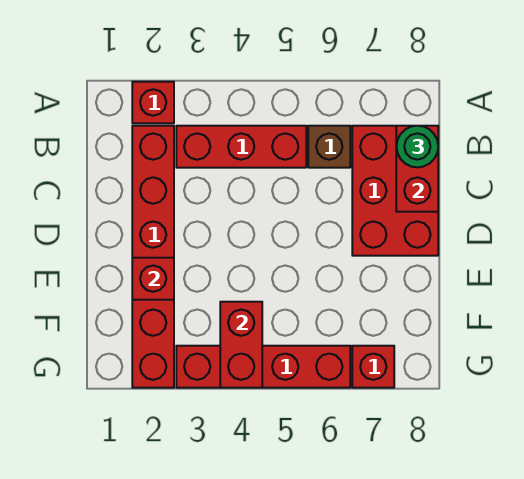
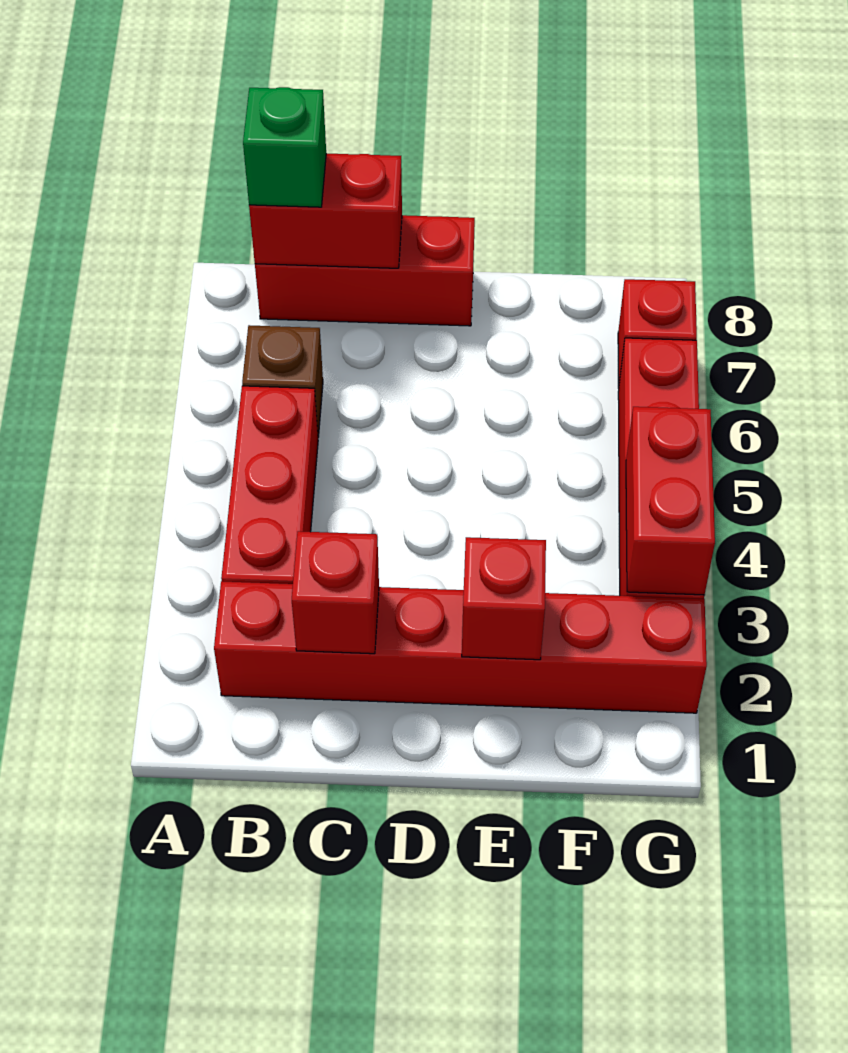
red brick A2 level 1 -> red brick C2 level 2
red brick B7:D8 level 1 -> red brick B8:D8 level 1
green round brick B8 level 3 -> green brick B8 level 3
red brick F4:G4 level 2 -> red brick G3:G4 level 2

